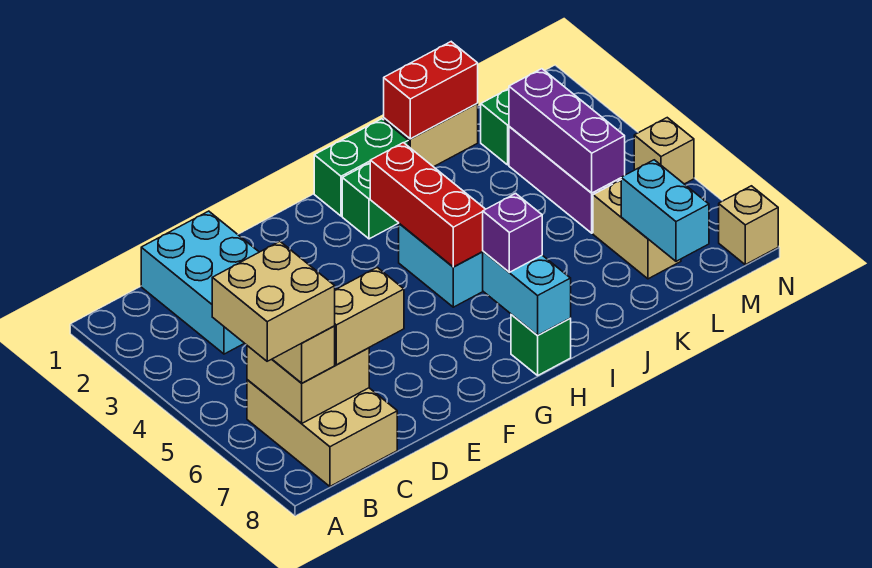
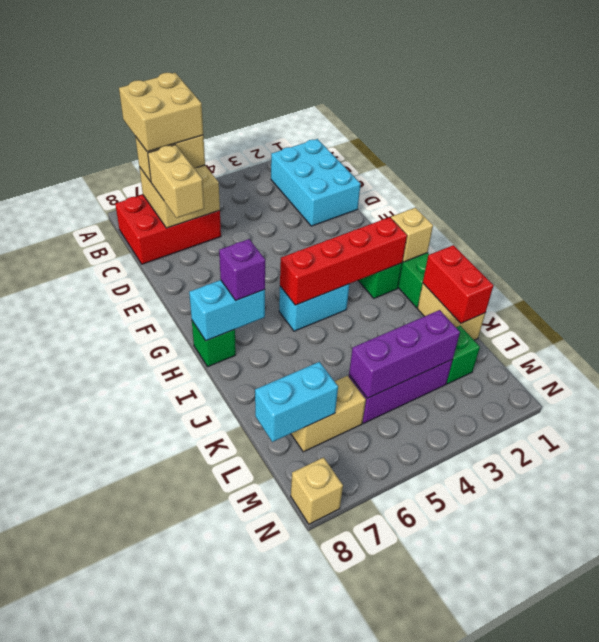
tan brick B6:C8 level 1 -> red brick B6:C8 level 1
cyan brick C1:D3 level 1 -> cyan brick B1:D2 level 1
red brick H3:H5 level 2 -> red brick H2:H5 level 2
tan brick N5 level 1 -> tan brick H1 level 2

